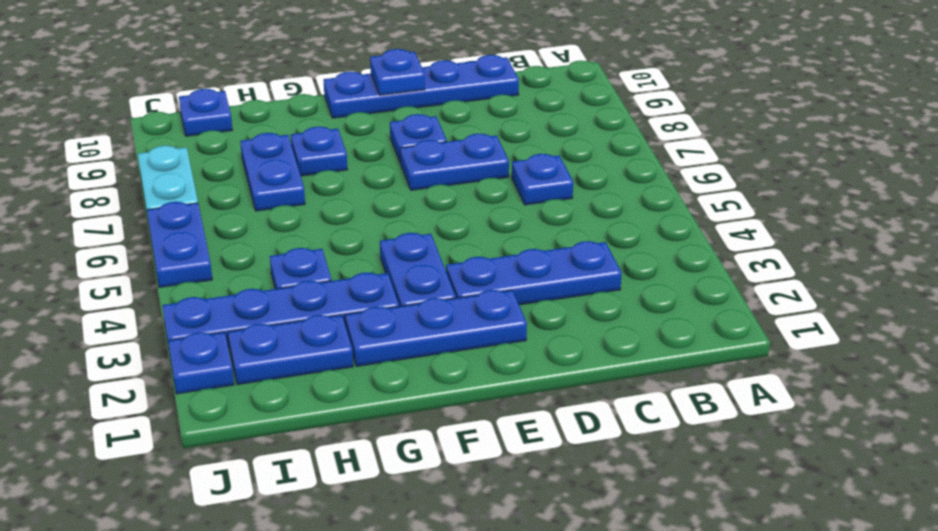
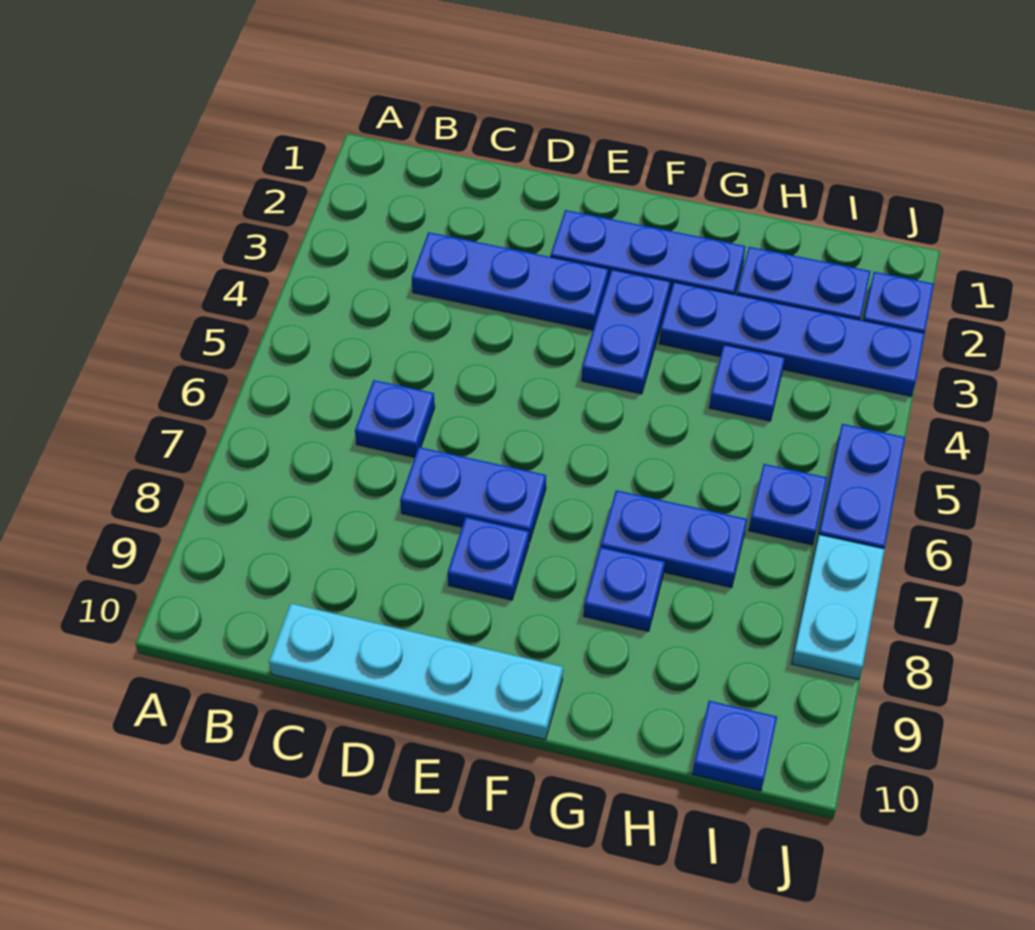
blue plate C10:F10 level 1 -> cyan plate C10:F10 level 1
blue plate E10 level 2 -> blue plate I6 level 1
blue plate H7:H8 level 1 -> blue plate G7:H7 level 1

